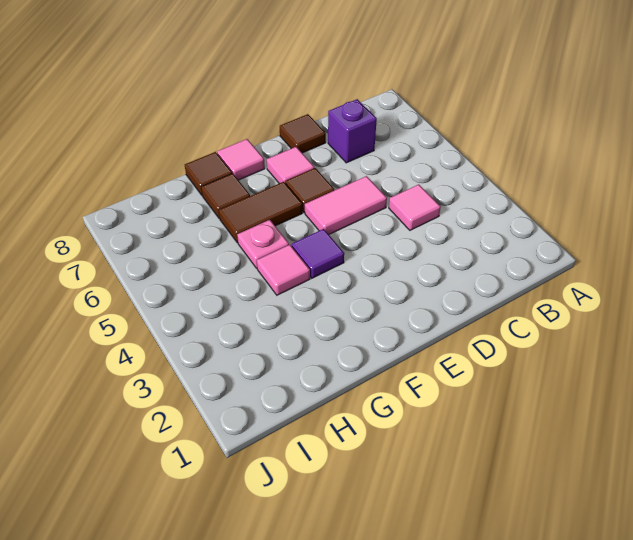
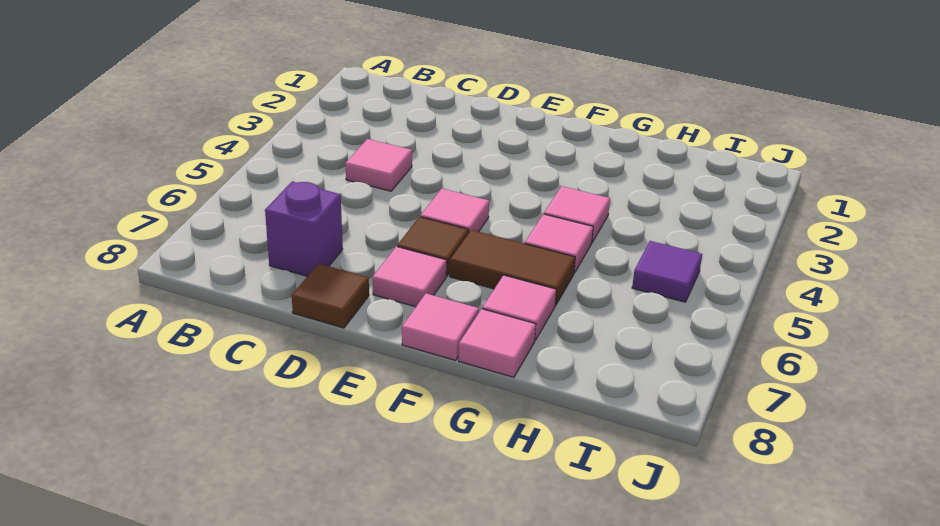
pink tile D5:E5 level 1 -> pink tile E5 level 1
purple tile F4 level 1 -> purple tile I5 level 1
pink plate G5 level 1 -> pink tile G5 level 1
brown tile G7 level 1 -> pink tile G7 level 1
brown tile G8 level 1 -> pink tile G8 level 1

